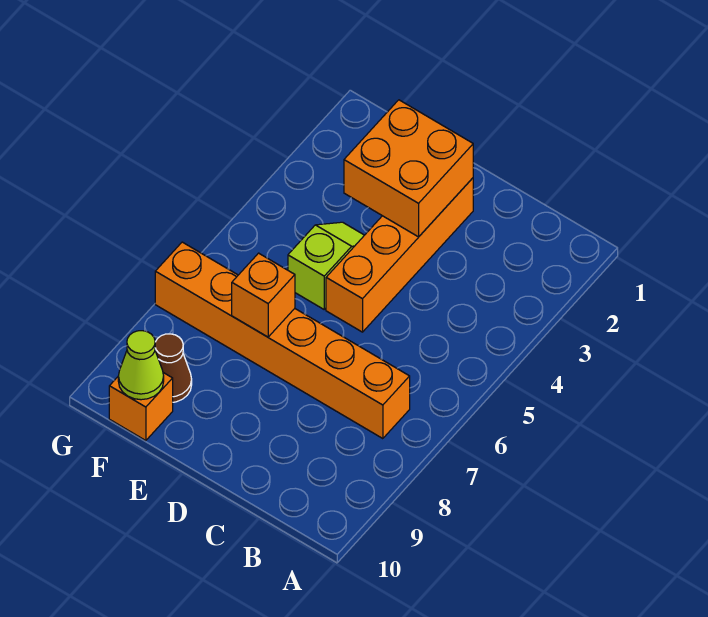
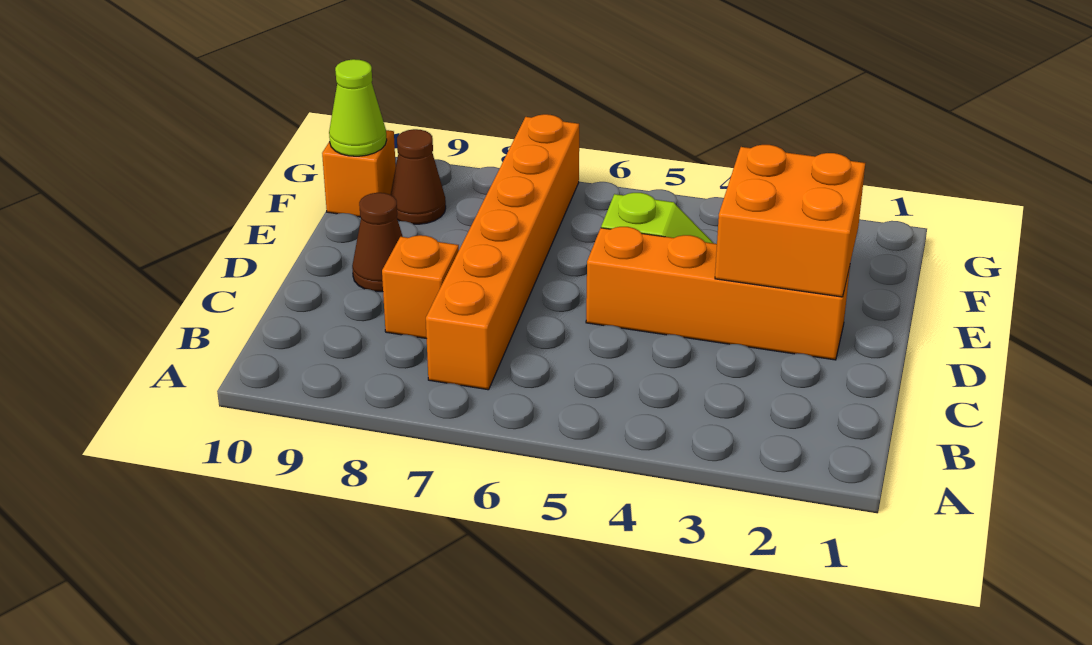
none -> brown cone D9 level 1
orange brick E7 level 2 -> orange brick C8 level 1

